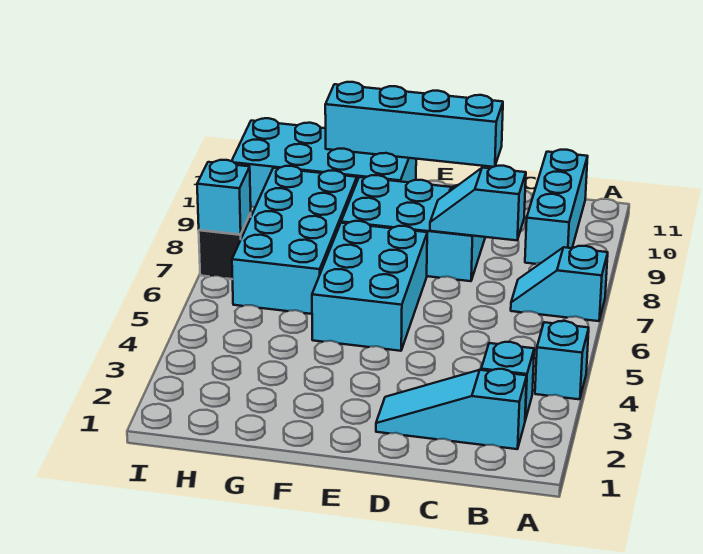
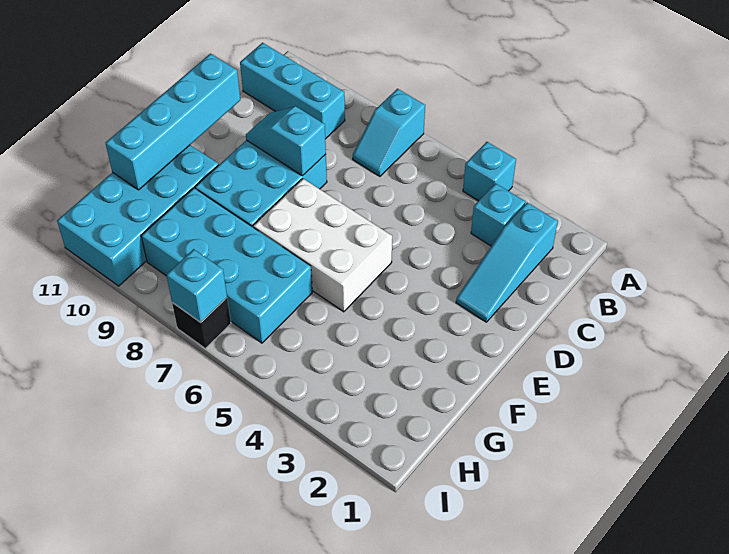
cyan slope C8:D8 level 2 top C -> cyan slope D8:D9 level 2 top 8
cyan brick E5:F7 level 1 -> white brick E5:F7 level 1

